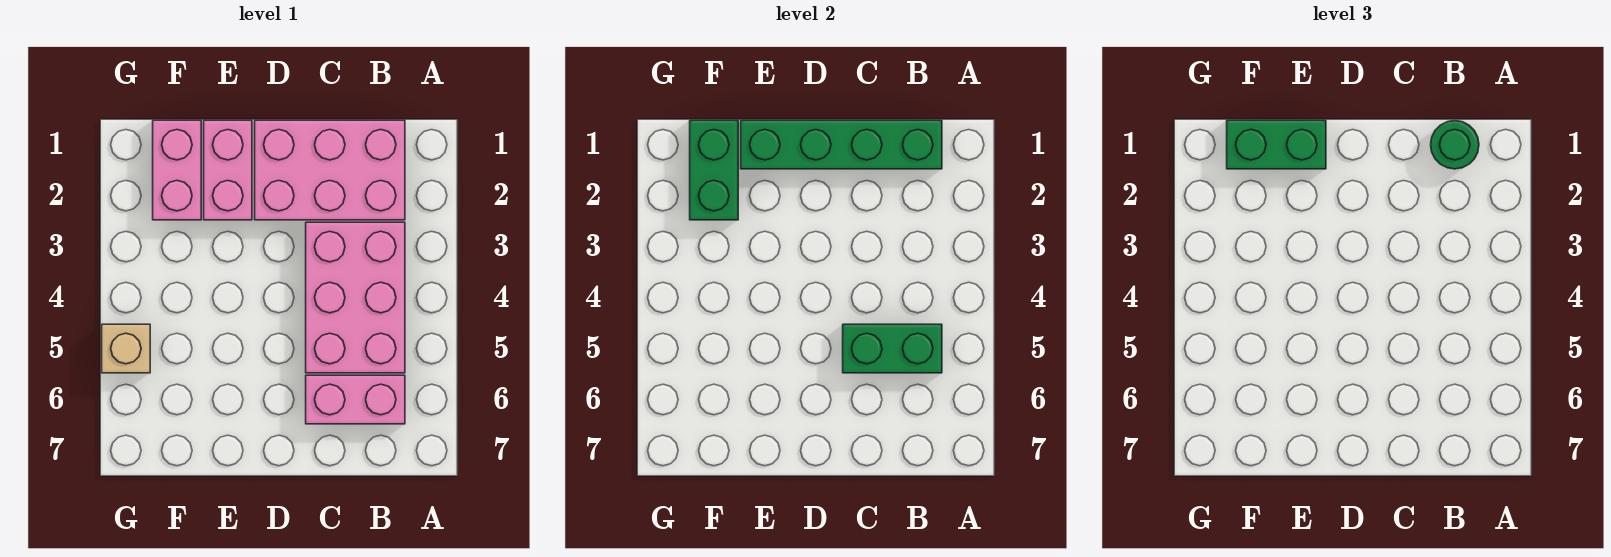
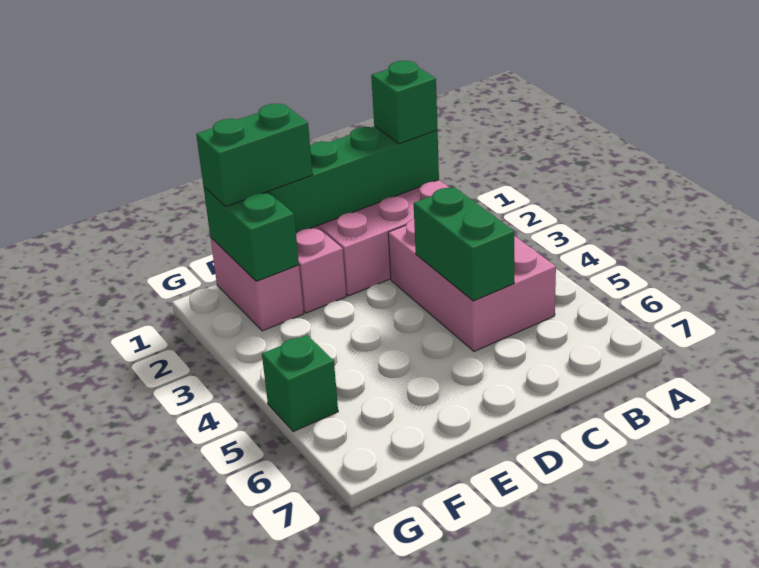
green round brick B1 level 3 -> green brick B1 level 3
green brick B5:C5 level 2 -> green brick C4:C5 level 2
pink brick B6:C6 level 1 -> none
tan brick G5 level 1 -> green brick G5 level 1

